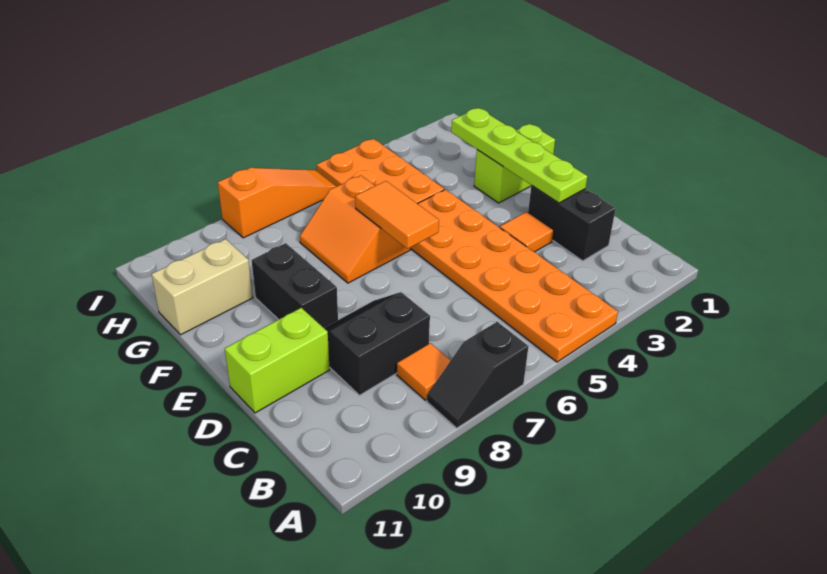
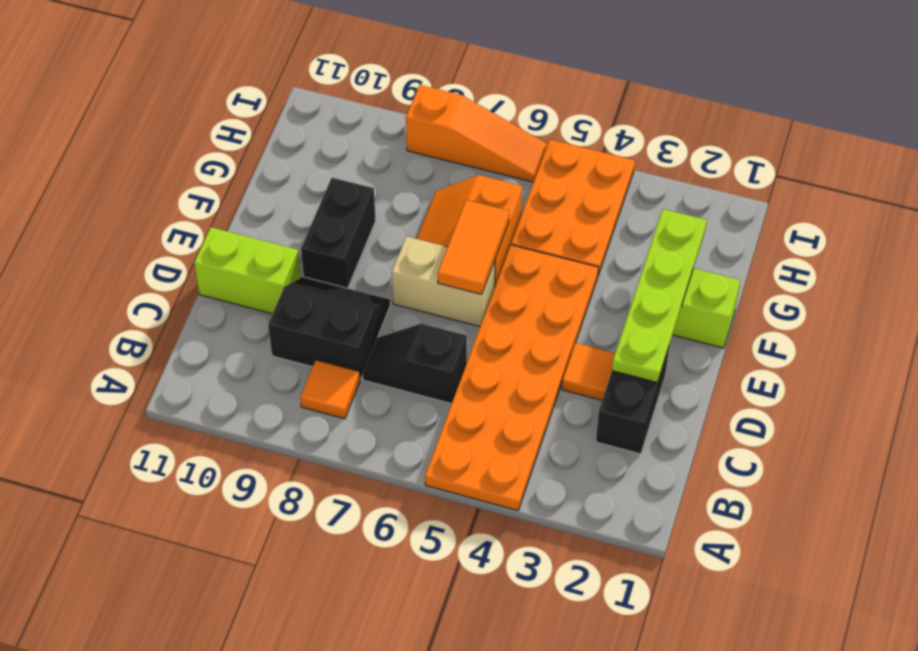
black slope A7:A8 level 1 top 7 -> black slope C6:C7 level 1 top 6
tan brick G10:G11 level 1 -> tan brick E6:E7 level 1

